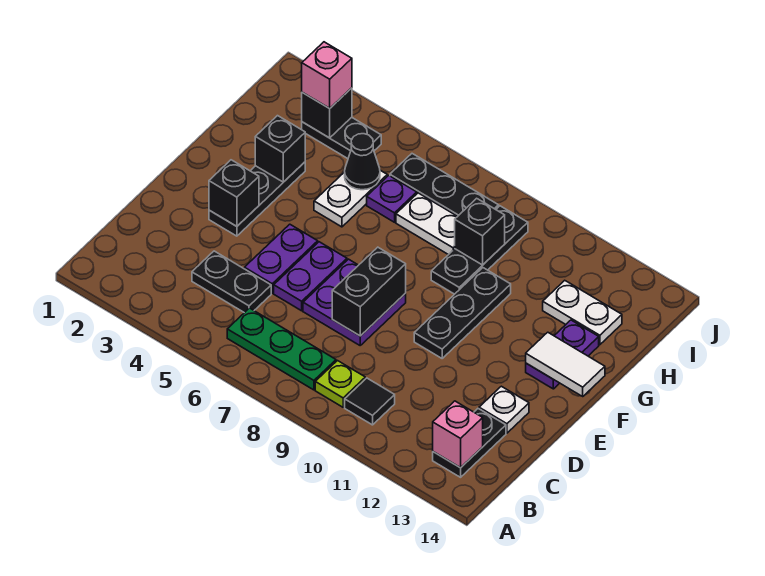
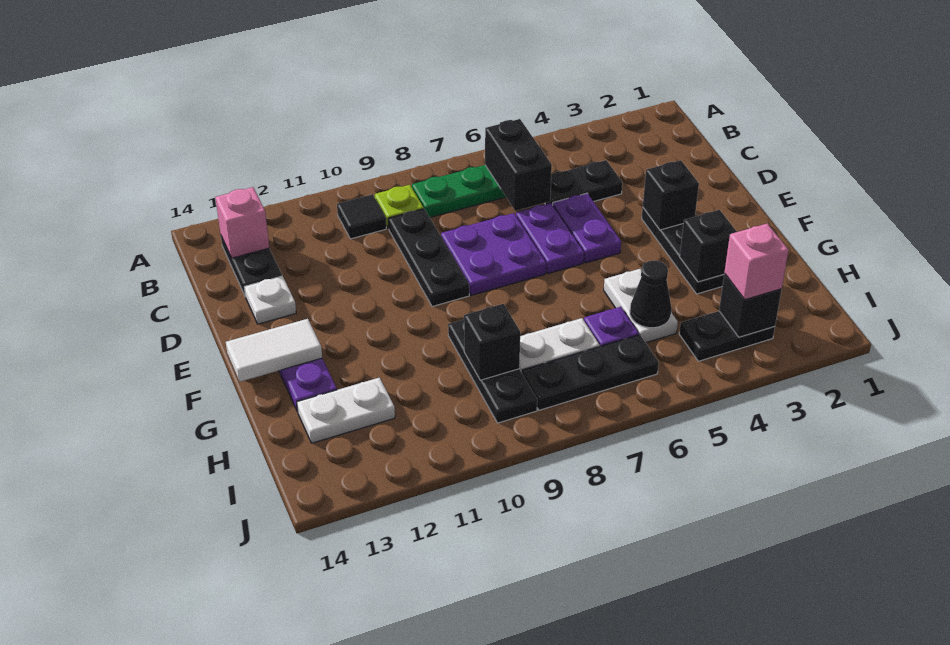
black brick D8:E8 level 2 -> black brick B6:C6 level 2
black plate E10:G10 level 1 -> black plate C9:E9 level 1

